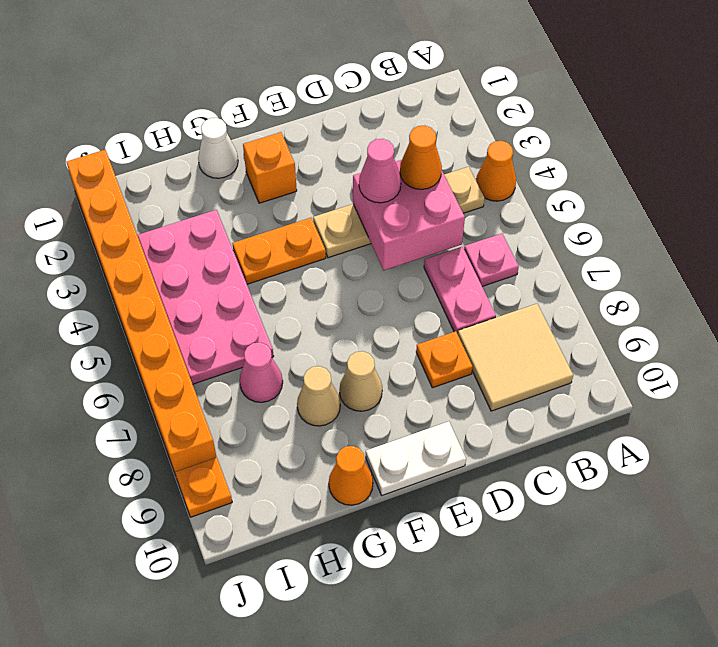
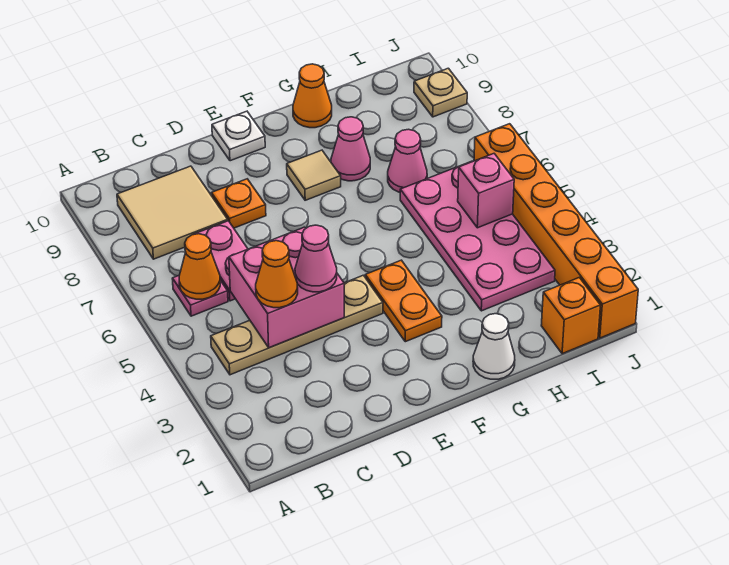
orange cone A4 level 1 -> orange cone B6 level 2
white plate E10:F10 level 1 -> white plate E10 level 1
orange brick F2 level 1 -> orange brick I1 level 1
orange plate F4:G4 level 1 -> orange plate F3:F4 level 1
tan cone F8 level 1 -> tan tile F8 level 1
tan cone G8 level 1 -> pink cone G8 level 1
none -> pink brick I5 level 2
orange brick J1:J8 level 1 -> orange brick J1:J6 level 1
orange plate J9 level 1 -> tan plate J9 level 1

